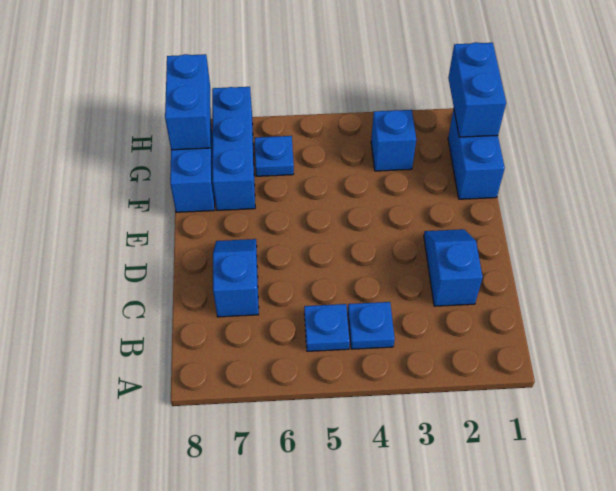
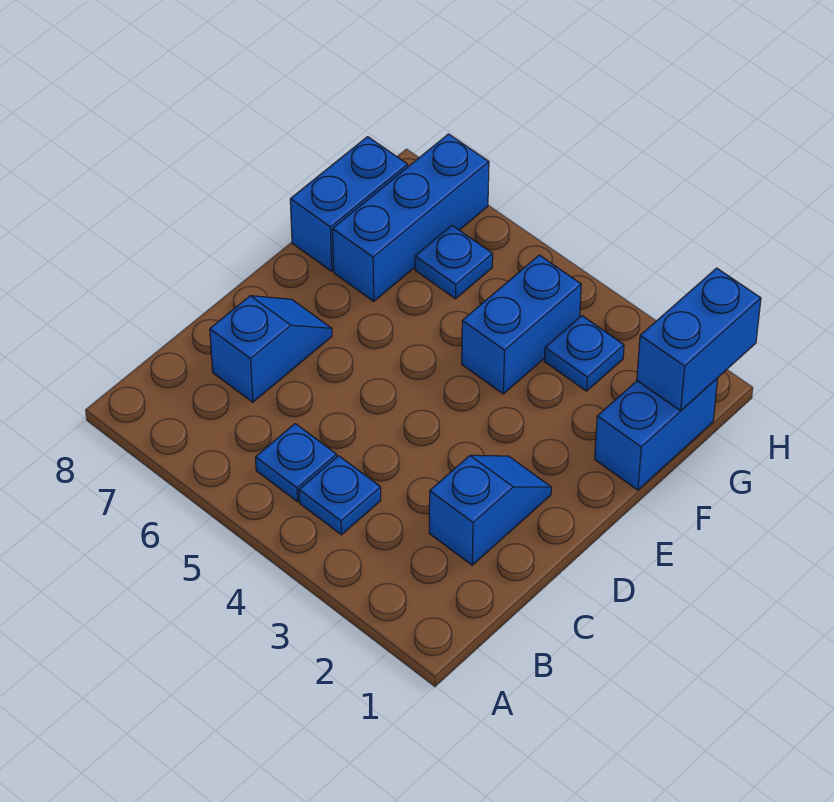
blue brick G3 level 1 -> blue plate G3 level 1
blue brick G8:H8 level 2 -> blue brick F4:G4 level 1

